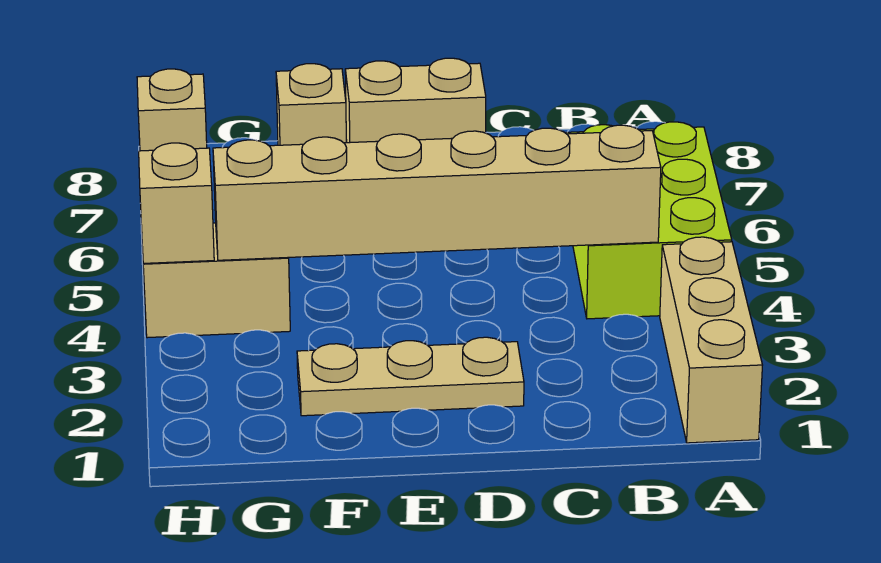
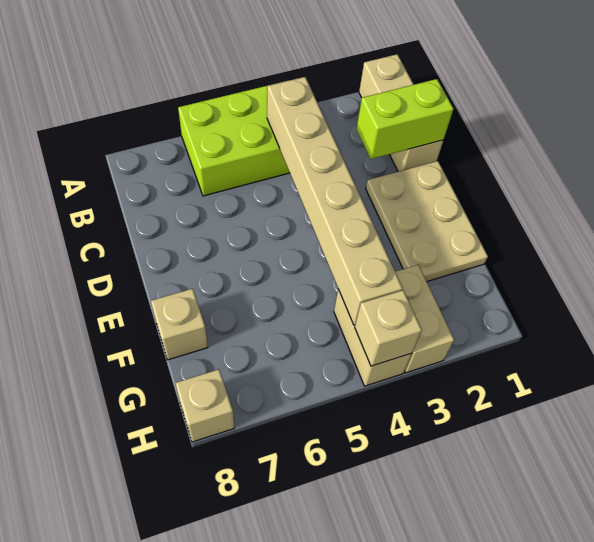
tan brick A1:A3 level 1 -> tan brick A1:C1 level 1
none -> lime brick C1:C2 level 2
tan plate D2:F2 level 1 -> tan plate D1:F2 level 1
tan brick D8:E8 level 1 -> tan brick G3:H3 level 1

